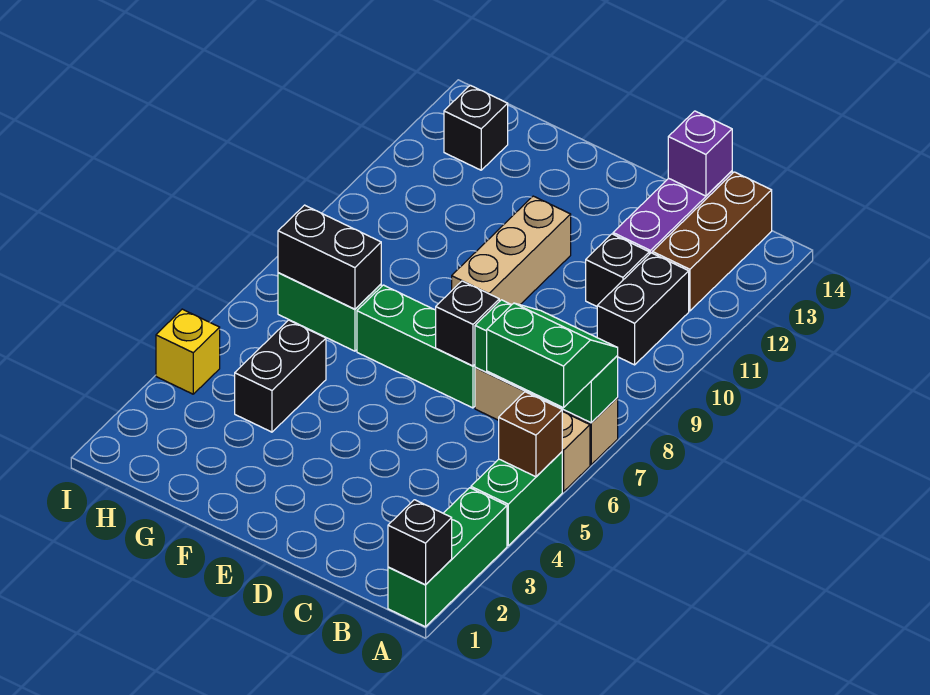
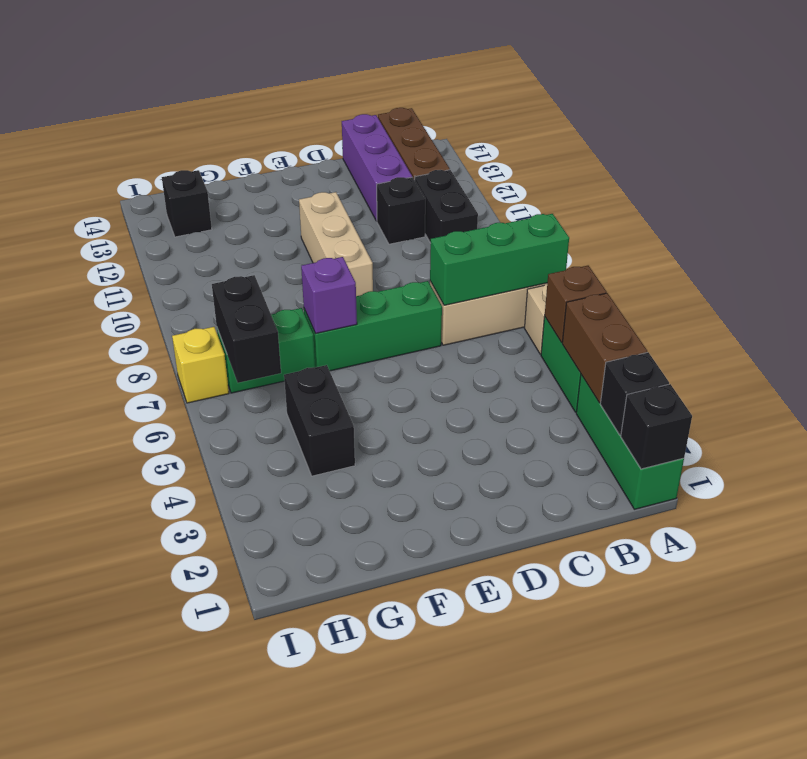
none -> brown brick A3:A4 level 2
green slope A6:B7 level 3 top 6 -> none
purple brick C14 level 2 -> purple brick F7 level 2
black brick D7 level 2 -> black brick A2 level 2
black brick G7:H7 level 2 -> black brick H6:H7 level 2
yellow brick I4 level 1 -> yellow brick I7 level 1

